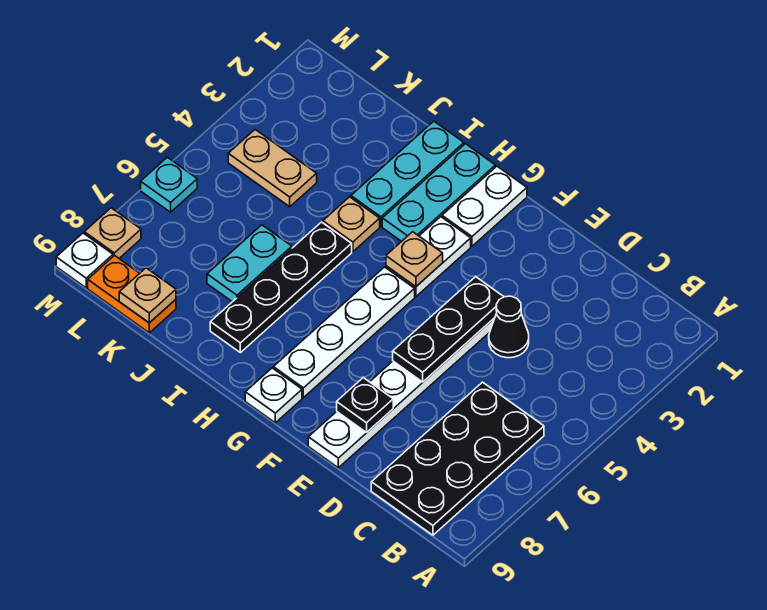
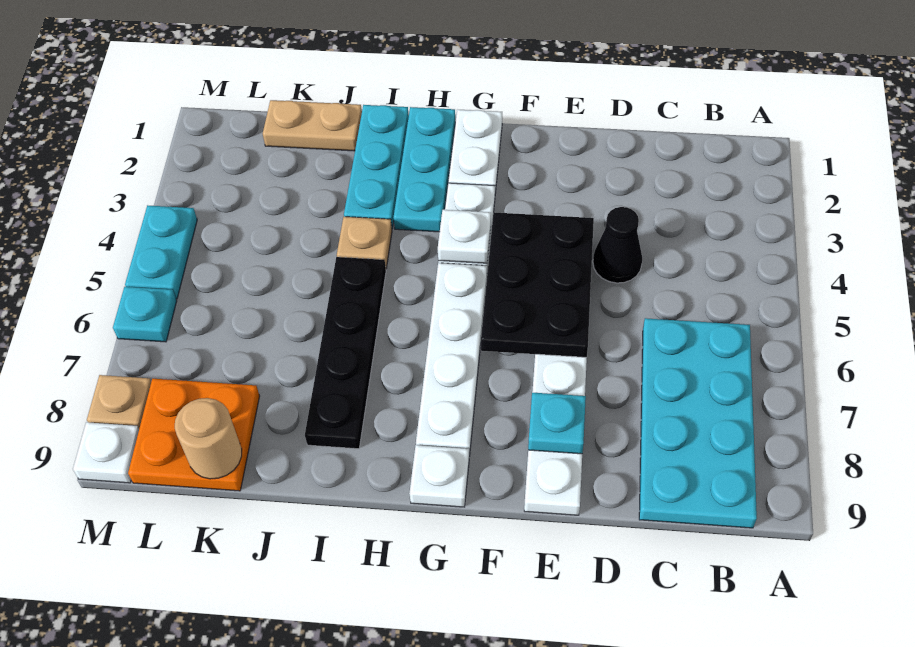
black plate B6:C9 level 1 -> cyan plate B6:C9 level 1
black plate E4:E6 level 2 -> black plate E4:F6 level 2
black plate E8 level 2 -> cyan plate E8 level 2
tan plate G4 level 2 -> white plate G4 level 2
cyan plate J6:J7 level 1 -> cyan plate M4:M5 level 1
tan plate K4:L4 level 1 -> tan plate J1:K1 level 1
orange plate K9:L9 level 1 -> orange plate K8:L9 level 1
tan plate K9 level 2 -> tan round brick K9 level 2

